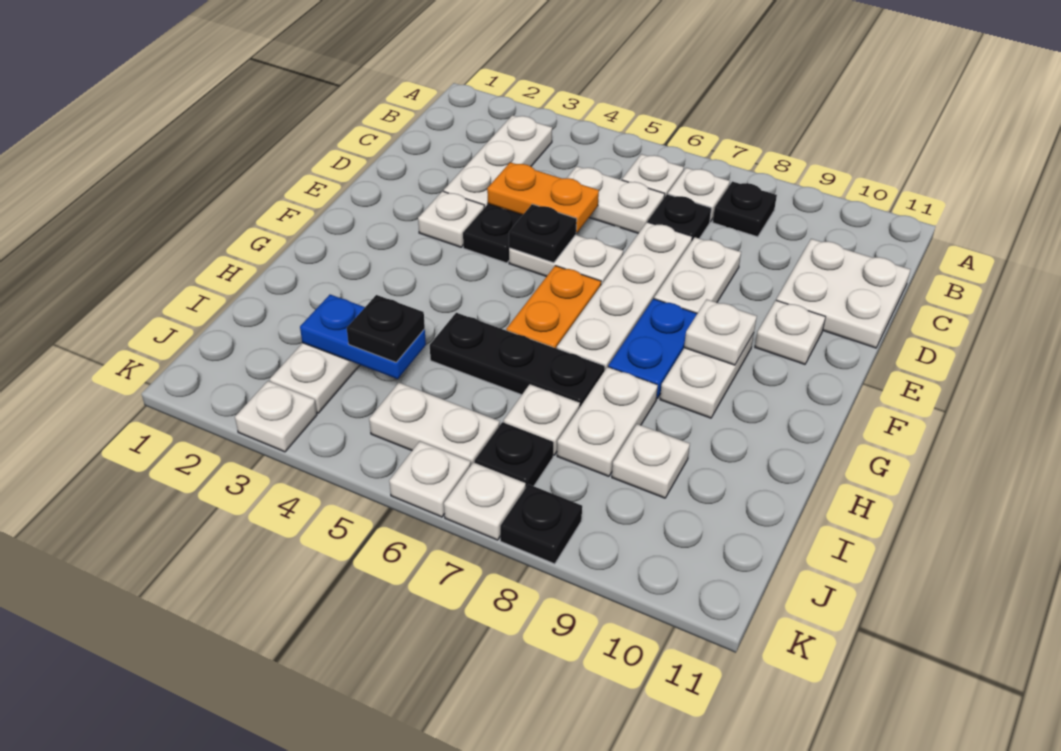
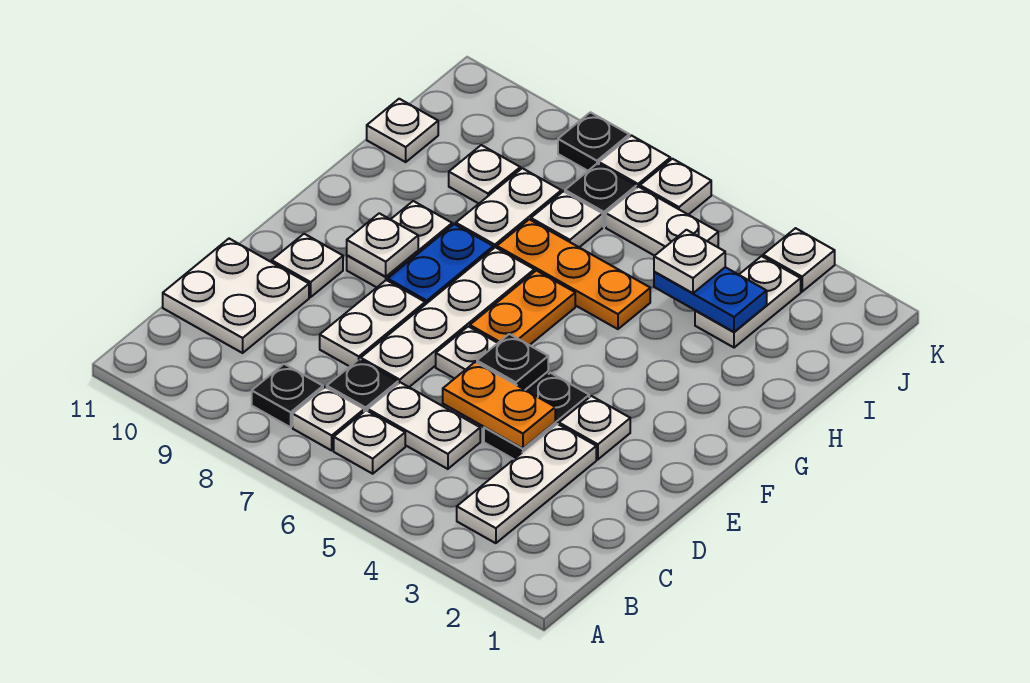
black plate H5:H7 level 1 -> orange plate H5:H7 level 1
black plate I4 level 3 -> white plate I4 level 3
none -> white plate I11 level 1

